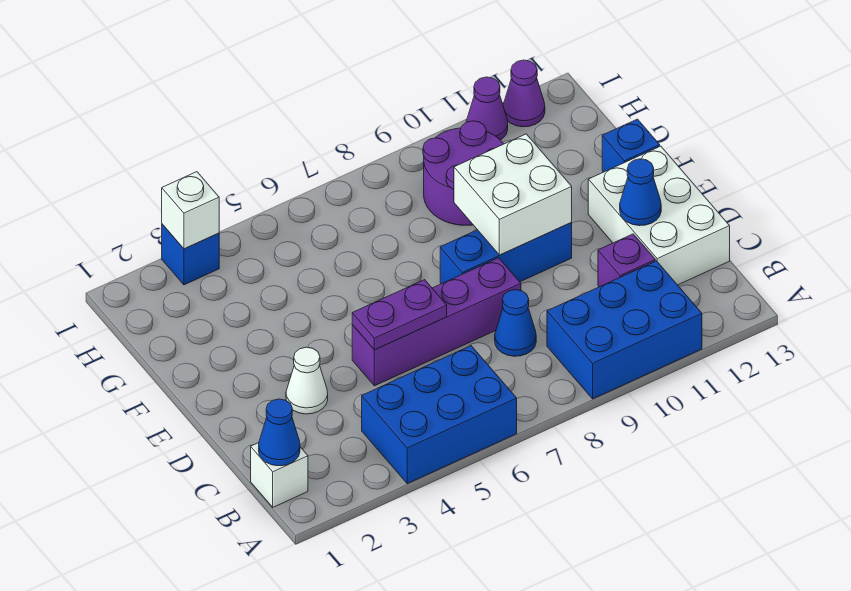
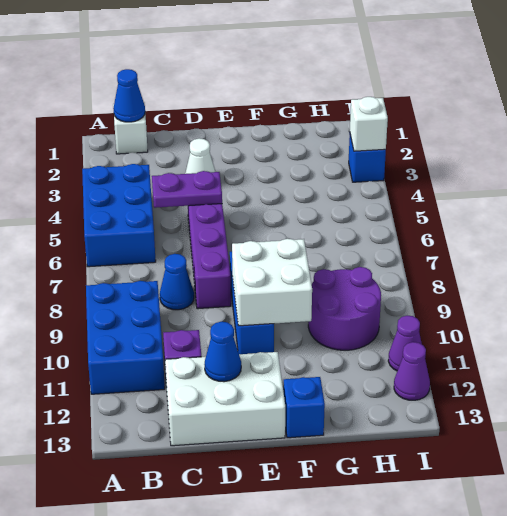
purple plate D5:D6 level 2 -> purple plate C5:D5 level 2

